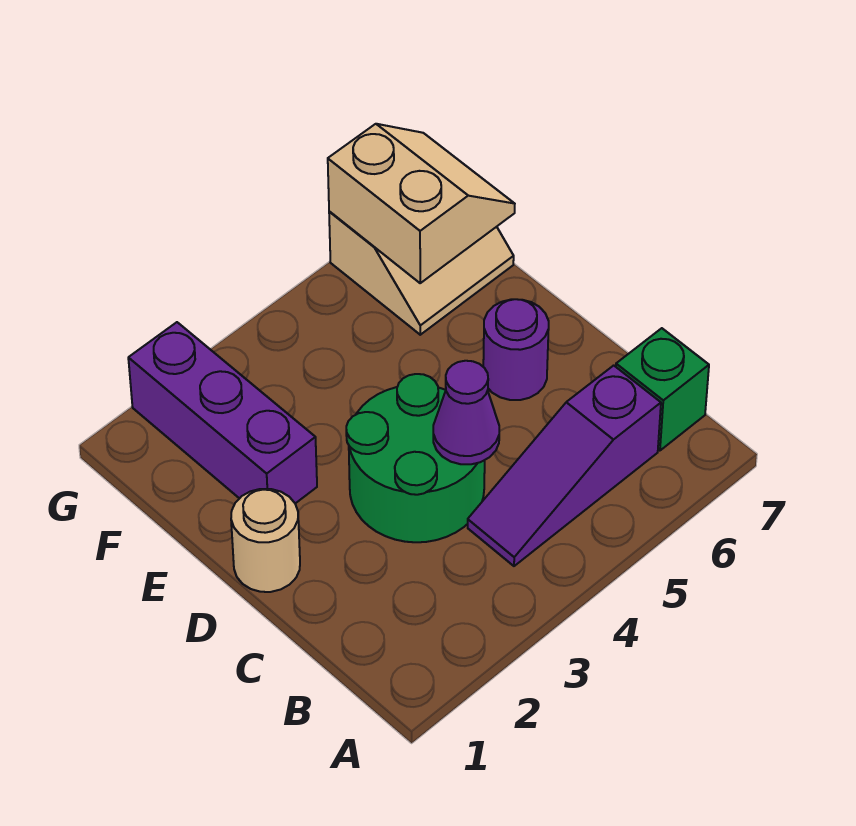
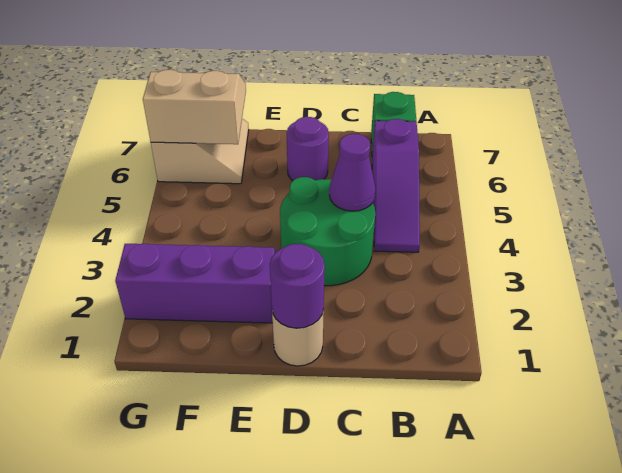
none -> purple round brick D1 level 2

